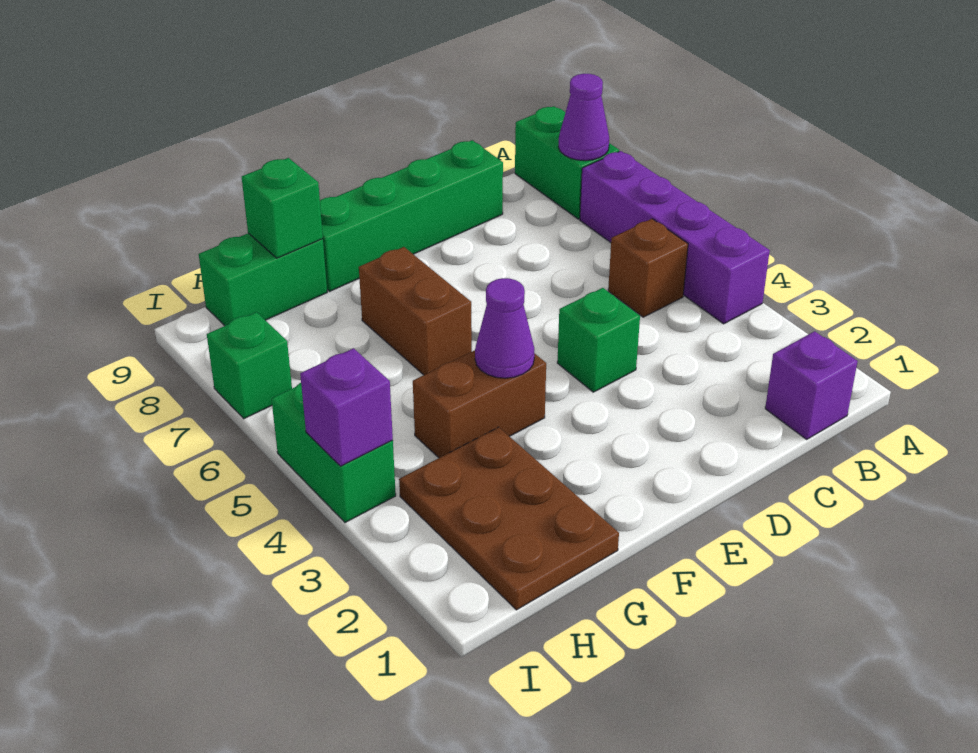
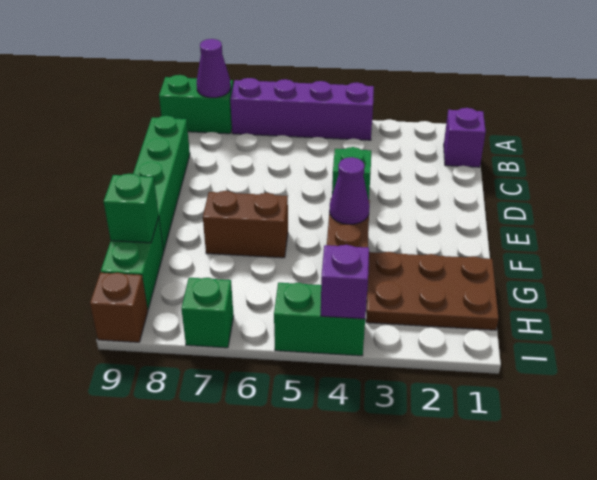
brown brick B5 level 1 -> brown brick I9 level 1

